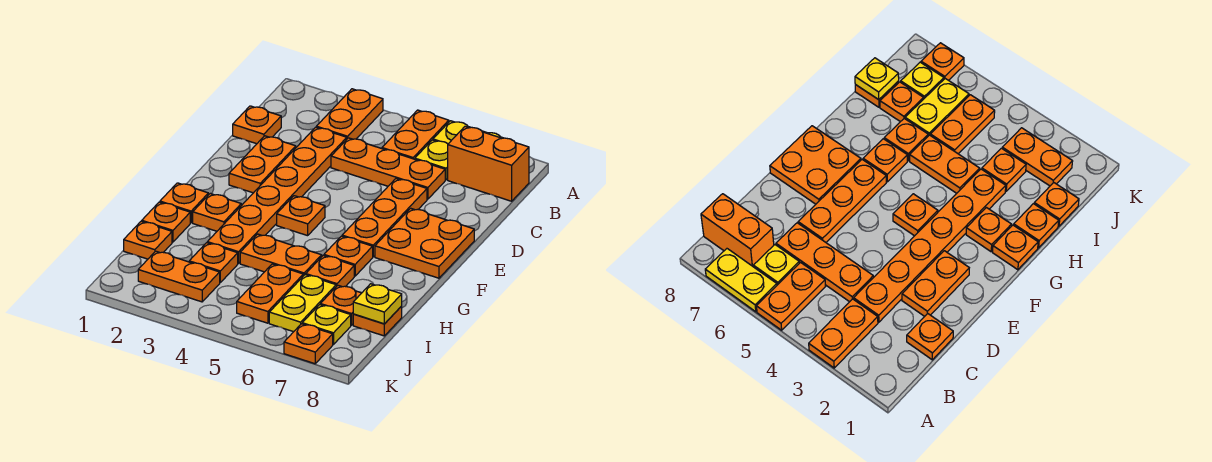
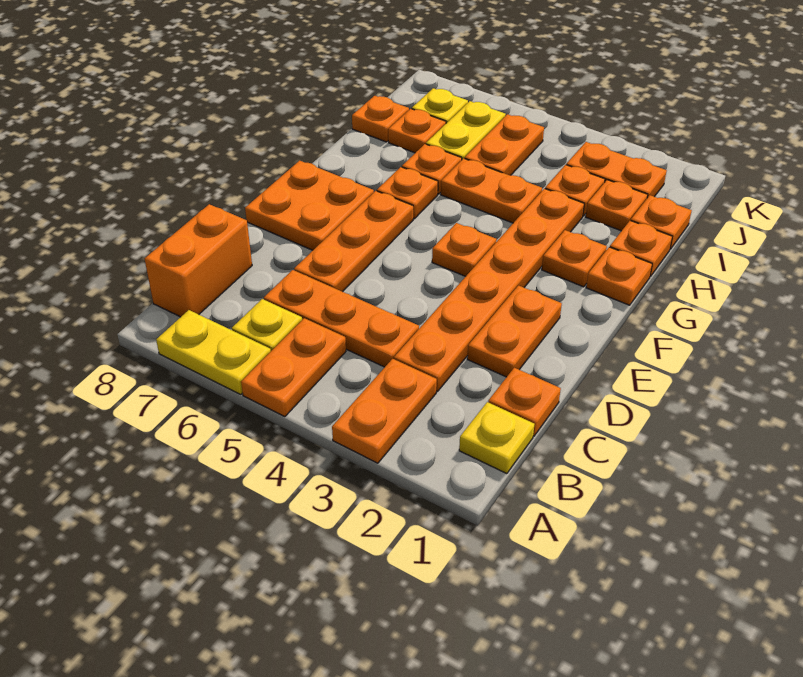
orange brick B7:B8 level 1 -> orange brick B8:C8 level 1
yellow plate I8 level 2 -> yellow plate B1 level 1
orange plate K7 level 1 -> orange plate I2 level 1

